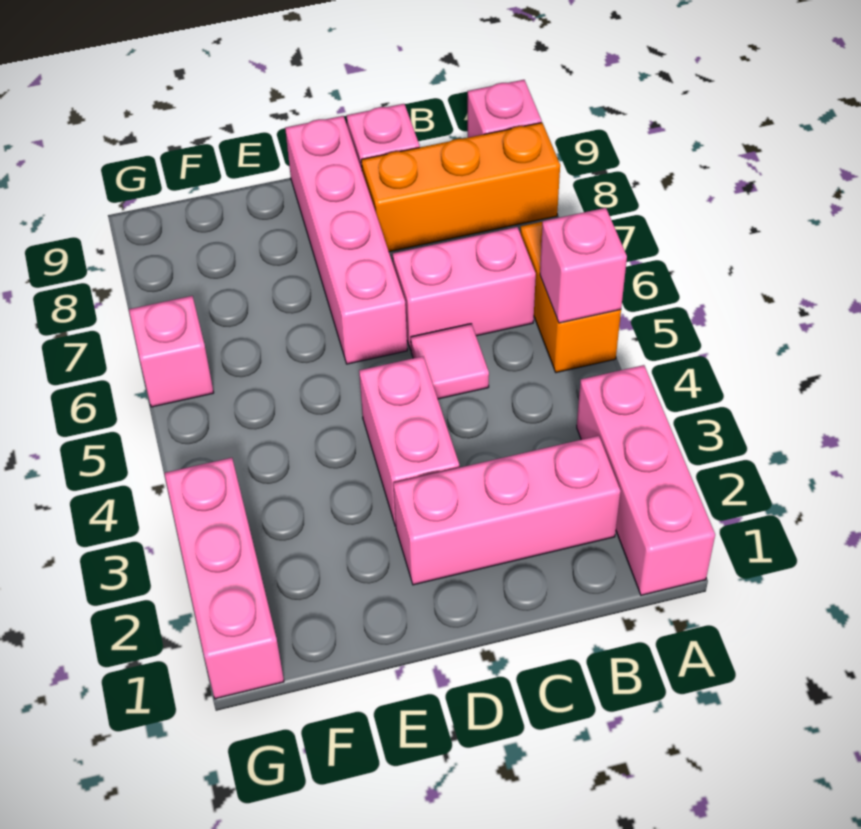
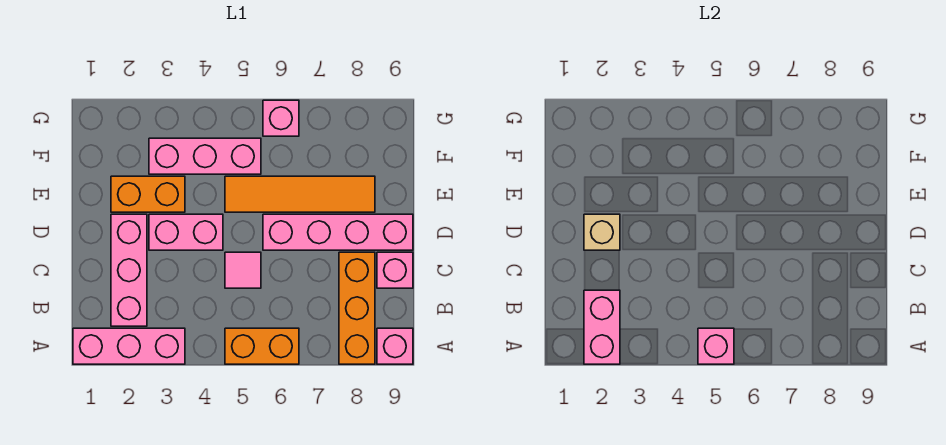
pink brick B6:C6 level 1 -> pink brick A2:B2 level 2
none -> tan brick D2 level 2
none -> orange brick E2:E3 level 1
none -> orange tile E5:E8 level 1
pink brick G1:G3 level 1 -> pink brick F3:F5 level 1

